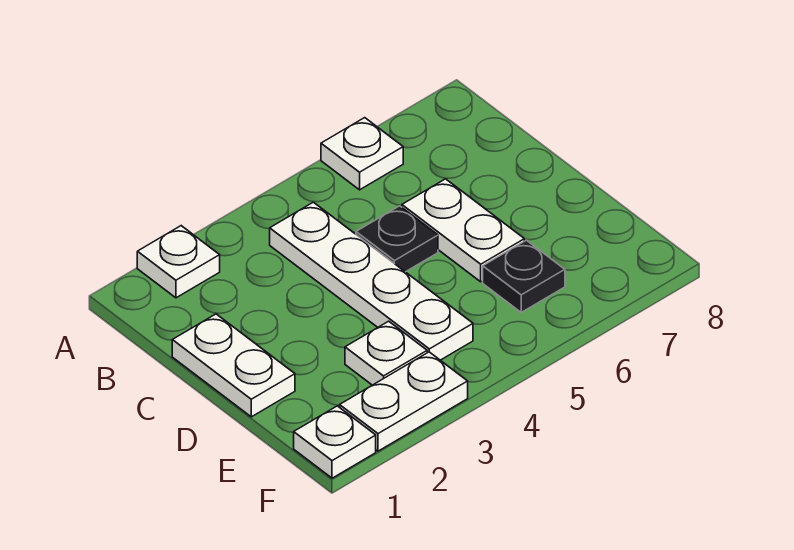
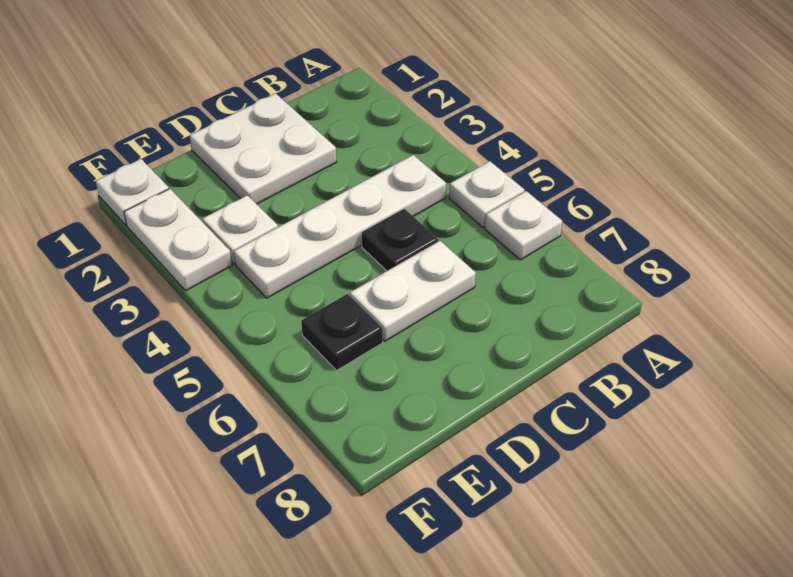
white plate A2 level 1 -> white plate A5 level 1
white plate C1:D1 level 1 -> white plate C1:D2 level 1

